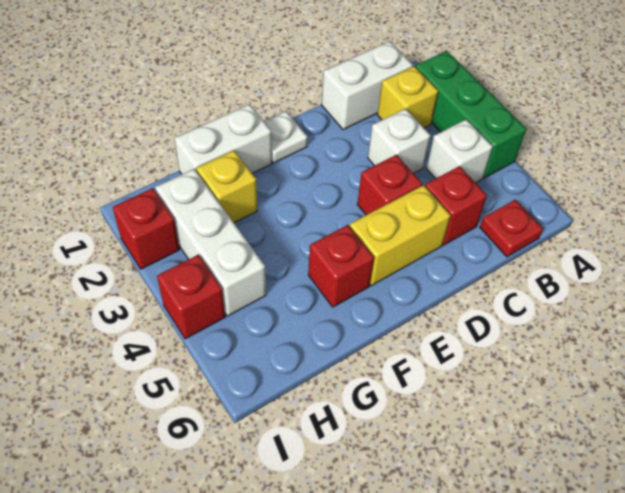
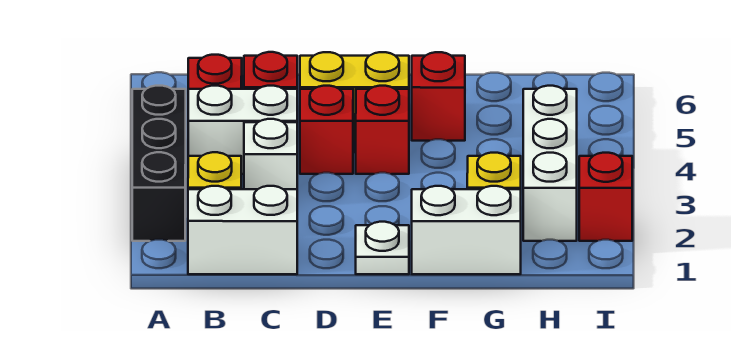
green brick A2:A4 level 1 -> black brick A2:A4 level 1
white brick B4 level 1 -> white brick B4:C4 level 1
red brick I4 level 1 -> red brick E4 level 1

